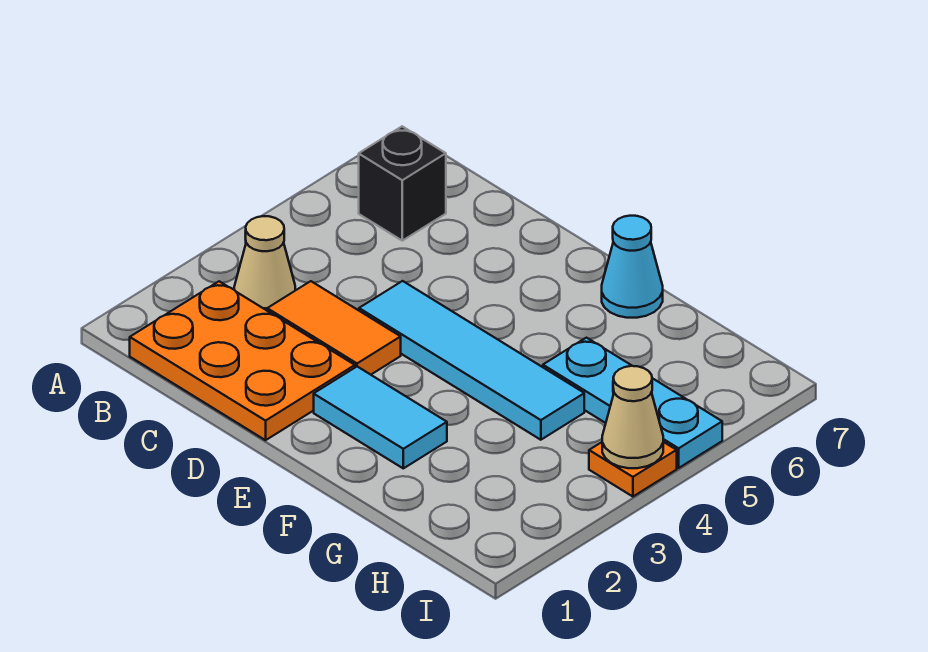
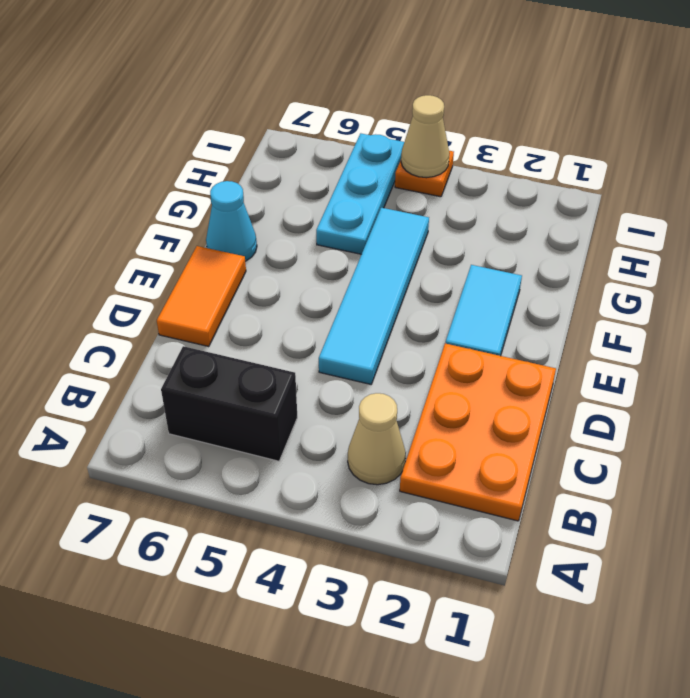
black brick B6 level 1 -> black brick B5:B6 level 1
orange tile C3:D3 level 1 -> orange tile D7:E7 level 1

